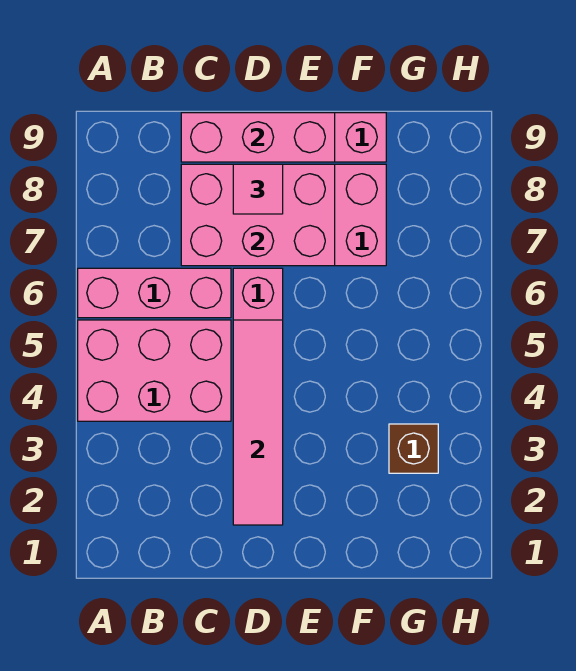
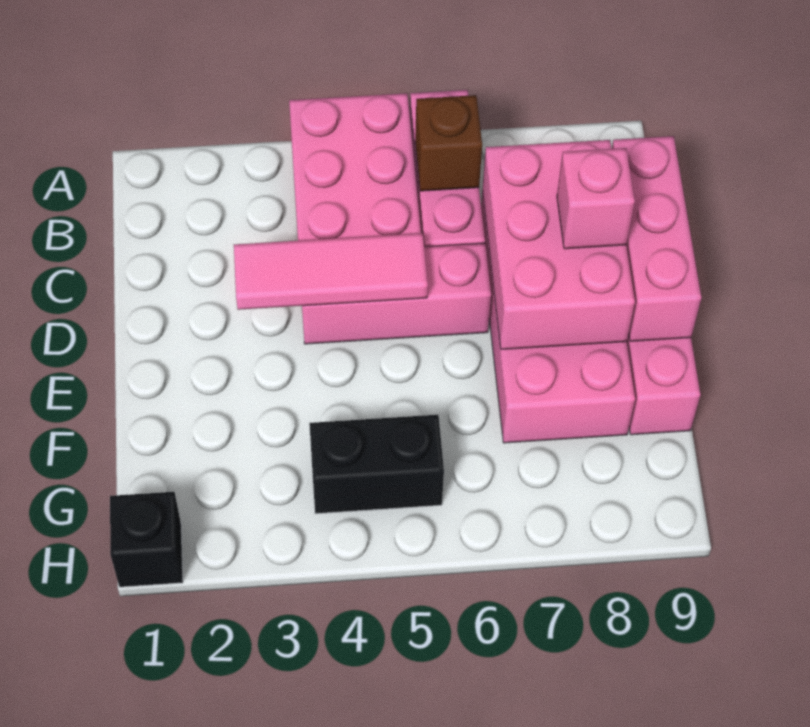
pink tile D2:D5 level 2 -> pink tile D3:D5 level 2
pink tile D8 level 3 -> pink brick D8 level 3
brown brick G3 level 1 -> brown brick B6 level 2
none -> black brick G4:G5 level 1
none -> black brick H1 level 1

